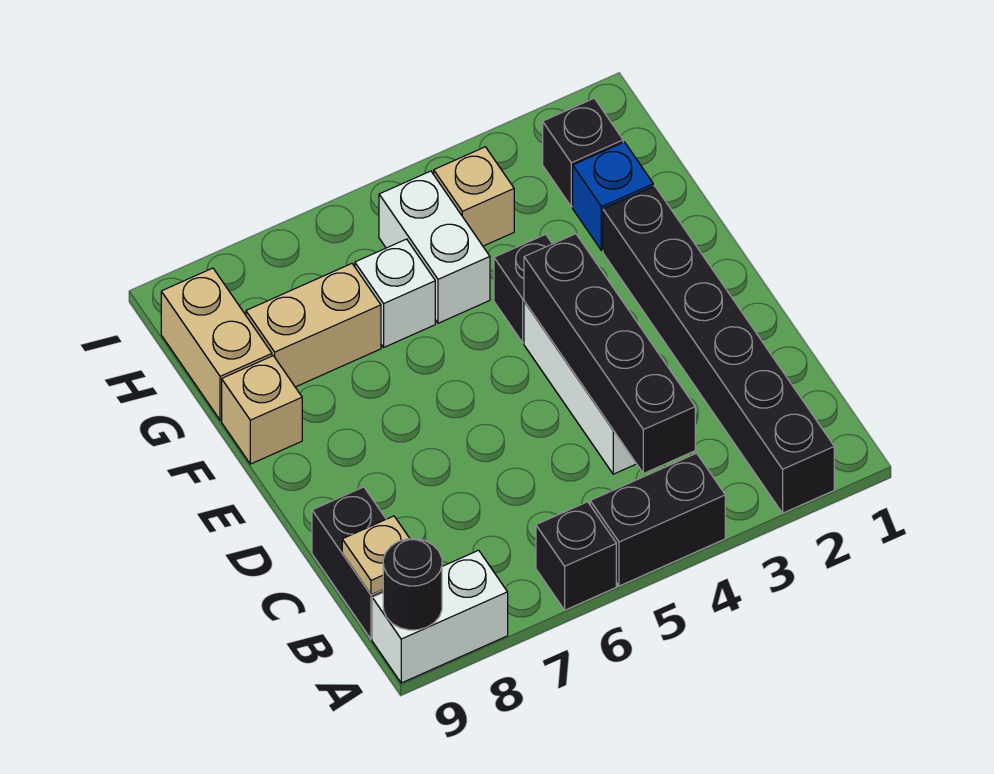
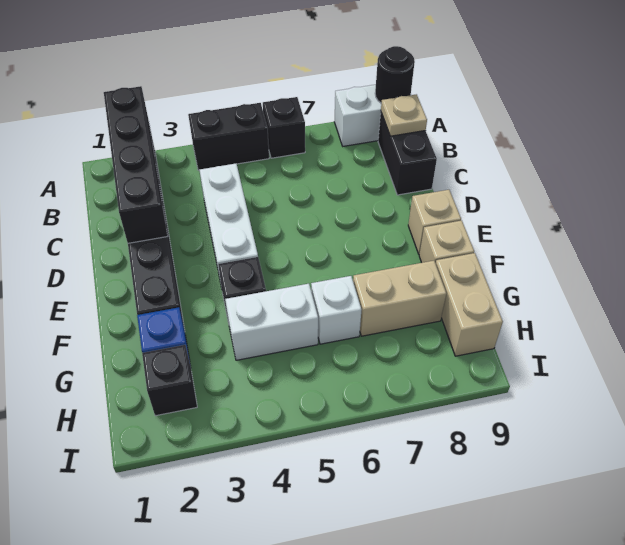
black brick B4:E4 level 2 -> black brick A2:D2 level 2
white brick G5:H5 level 1 -> white brick G4:G5 level 1
tan brick H4 level 1 -> tan brick E9 level 1

